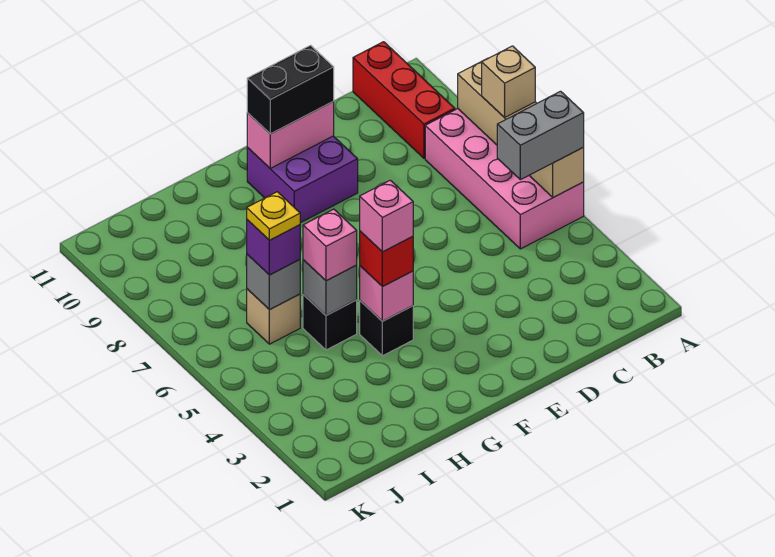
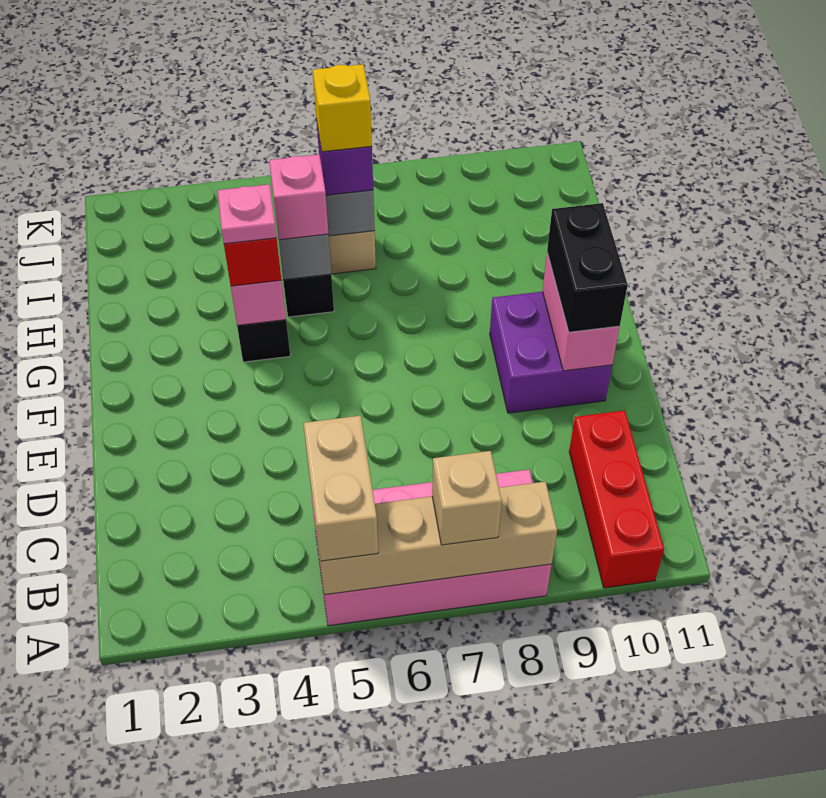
grey brick A5:B5 level 3 -> tan brick A5:B5 level 3
red brick B9:B11 level 1 -> red brick A10:C10 level 1
pink brick G4 level 4 -> pink plate G4 level 4
yellow plate I6 level 4 -> yellow brick I6 level 4

